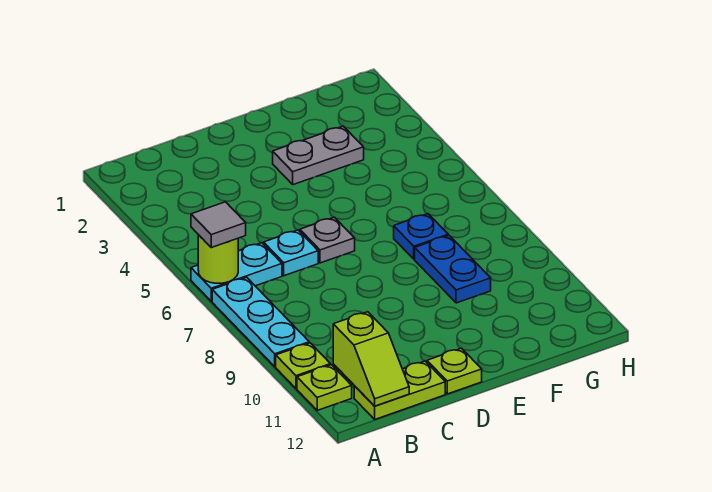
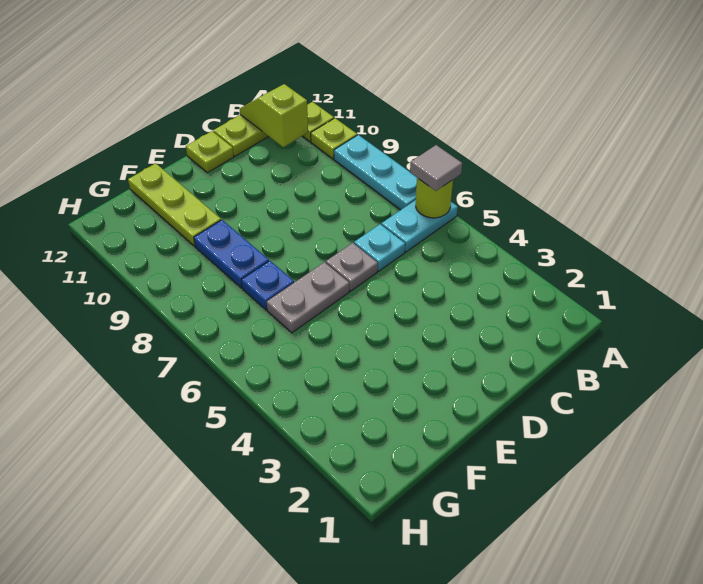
grey plate E3:F3 level 1 -> grey plate E6:F6 level 1
none -> lime plate F10:F12 level 1

